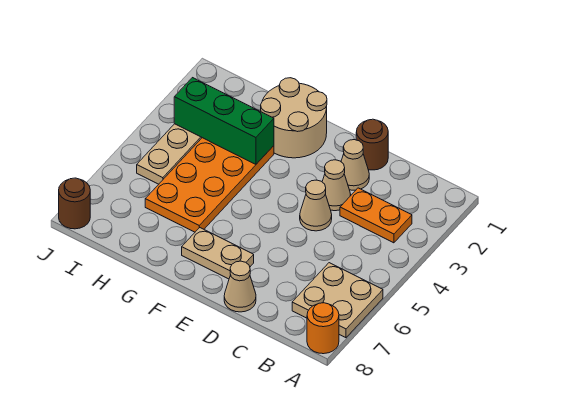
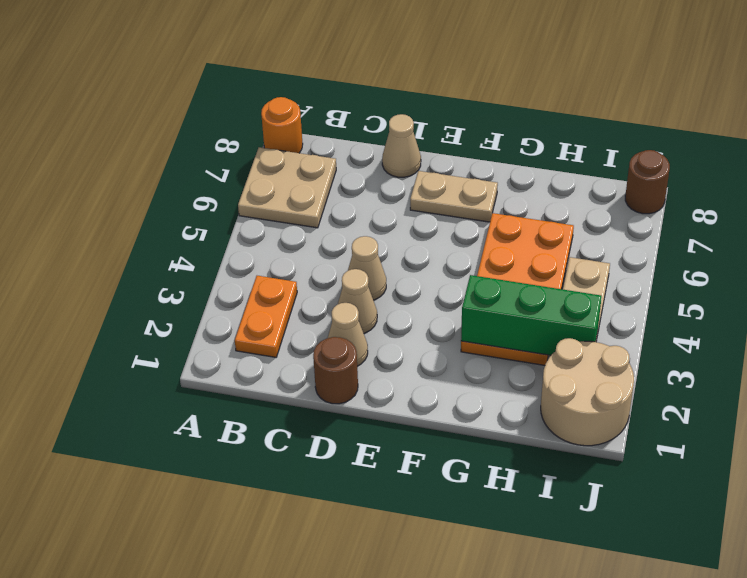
orange plate B3:C3 level 1 -> orange plate B2:B3 level 1
tan round brick F1:G2 level 1 -> tan round brick I1:J2 level 1

